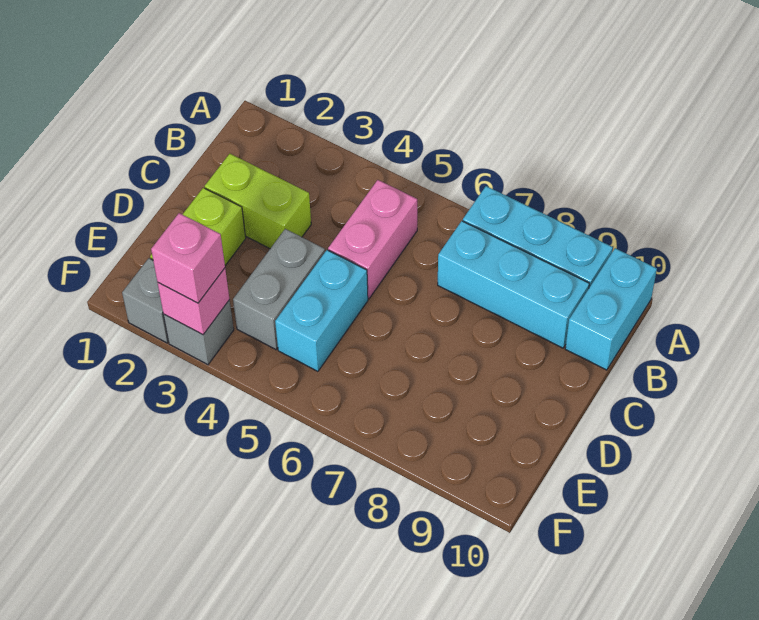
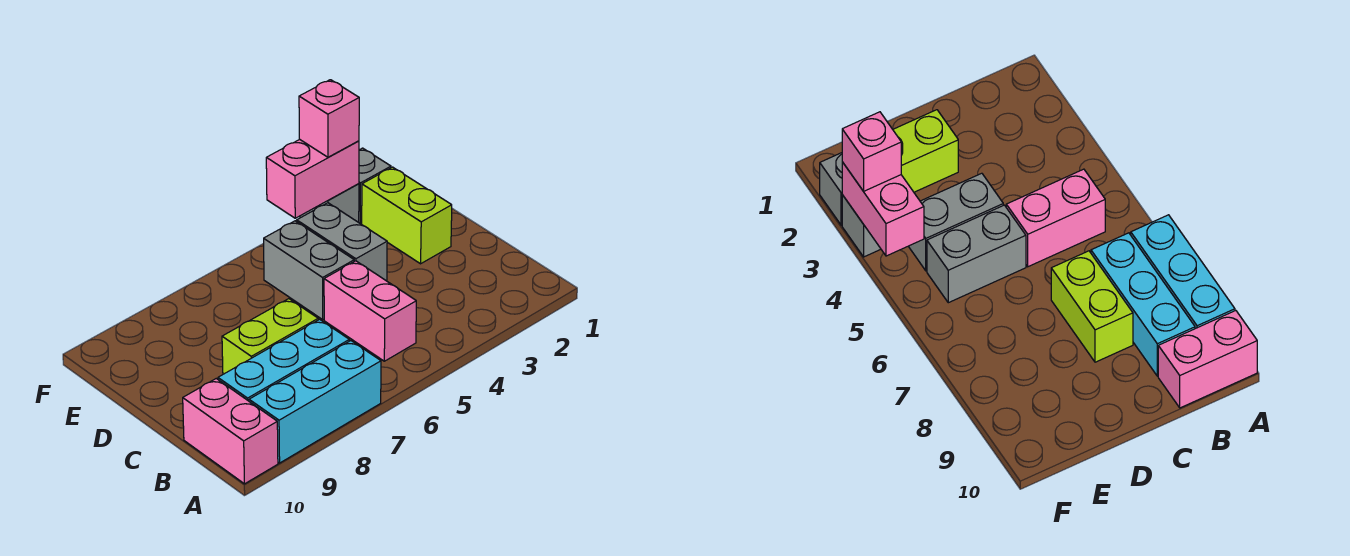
cyan brick A10:B10 level 1 -> pink brick A10:B10 level 1
lime brick C2:C3 level 1 -> lime brick C7:C8 level 1
cyan brick D5:E5 level 1 -> grey brick D5:E5 level 1
pink brick F3 level 2 -> pink brick F3:F4 level 2

